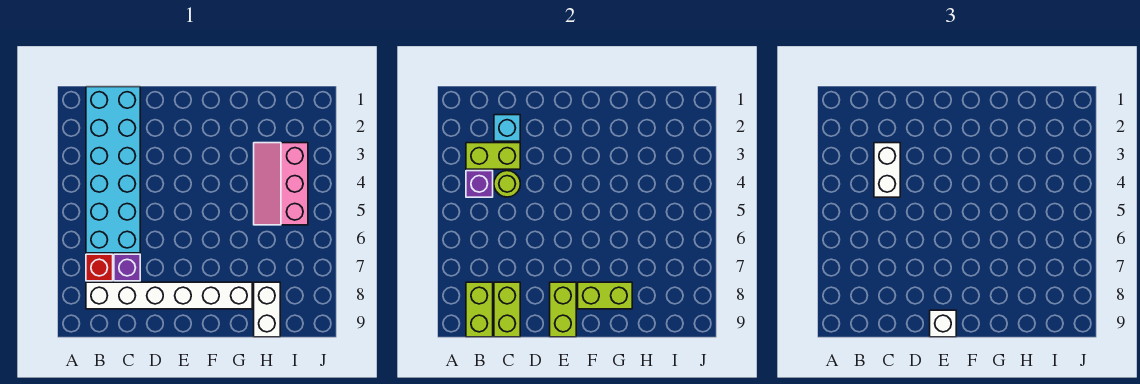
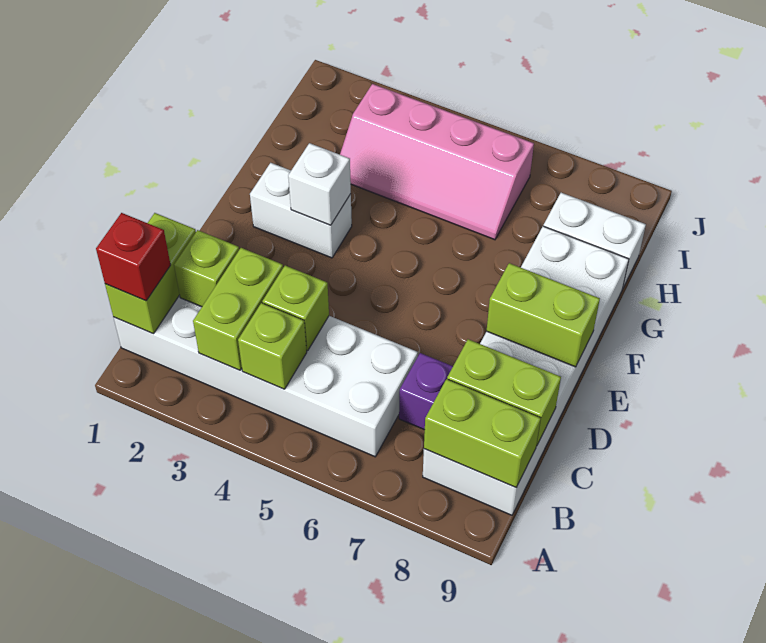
cyan brick B1:C6 level 1 -> white brick B1:C6 level 1
purple brick B4 level 2 -> lime brick B4 level 2
red brick B7 level 1 -> red brick B1 level 3
white brick B8:G8 level 1 -> white brick B8:G9 level 1
cyan brick C2 level 2 -> lime brick C2 level 2
white brick C3:C4 level 3 -> white brick F2:F3 level 1
lime round brick C4 level 2 -> lime brick C4 level 2
white brick E9 level 3 -> white brick F3 level 2
lime brick F8:G8 level 2 -> lime brick B1:C1 level 2
pink slope H3:I5 level 1 top I -> pink slope H3:I6 level 1 top I

